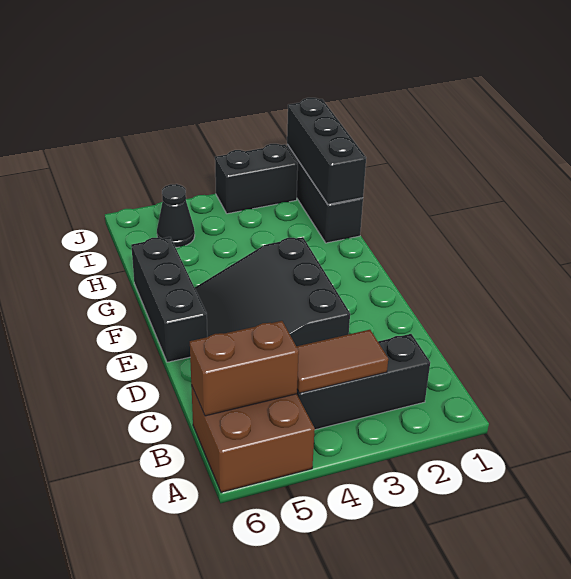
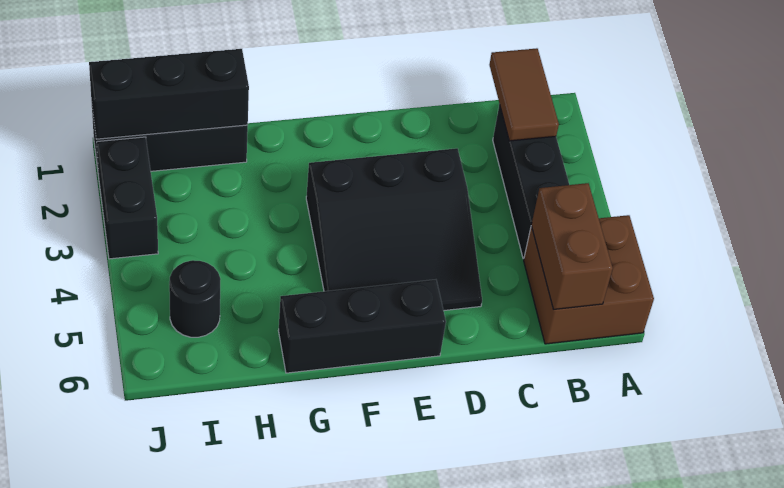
brown tile B3:B4 level 2 -> brown tile B1:B2 level 2
black cone I5 level 1 -> black round brick I5 level 1

